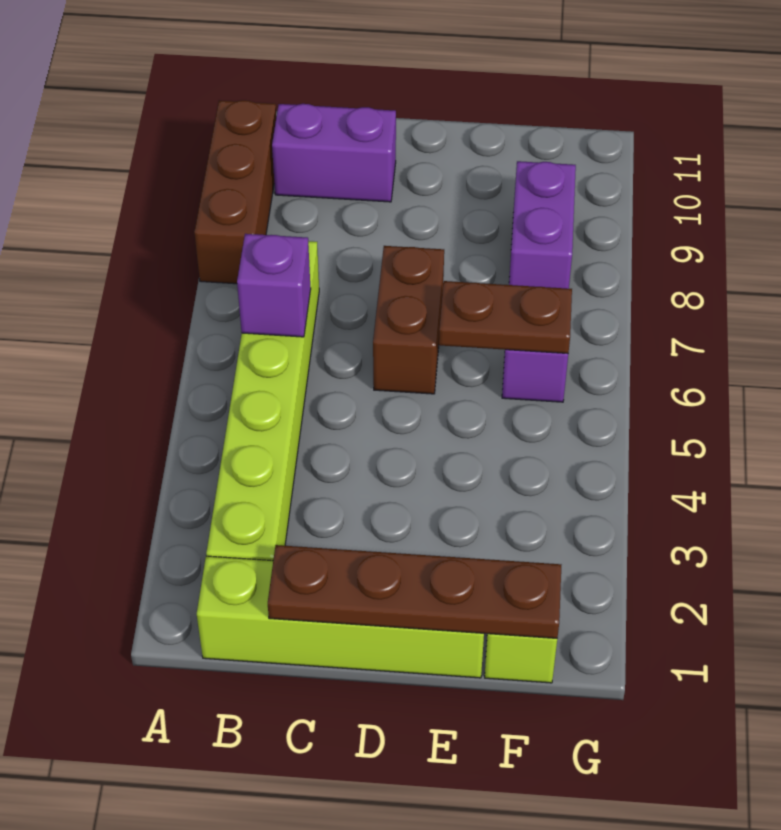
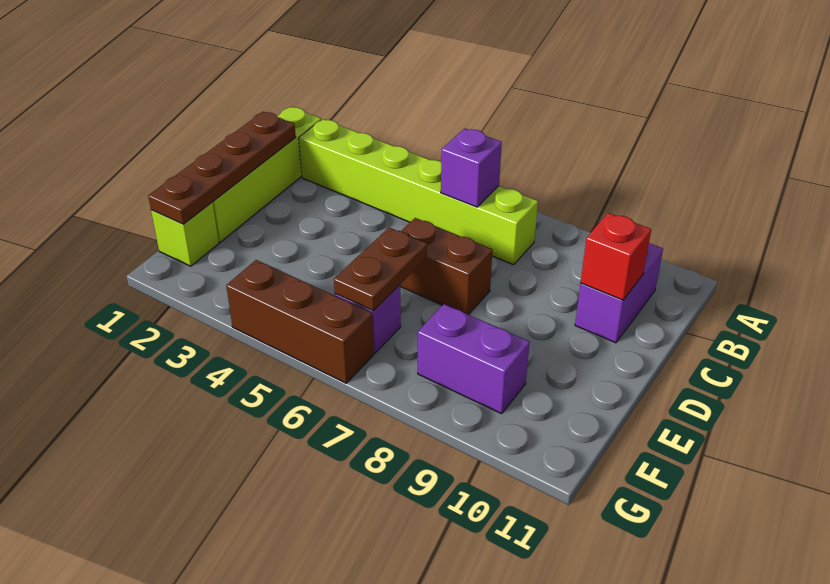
brown brick A8:A10 level 1 -> brown brick G4:G6 level 1
none -> red brick C10 level 2

